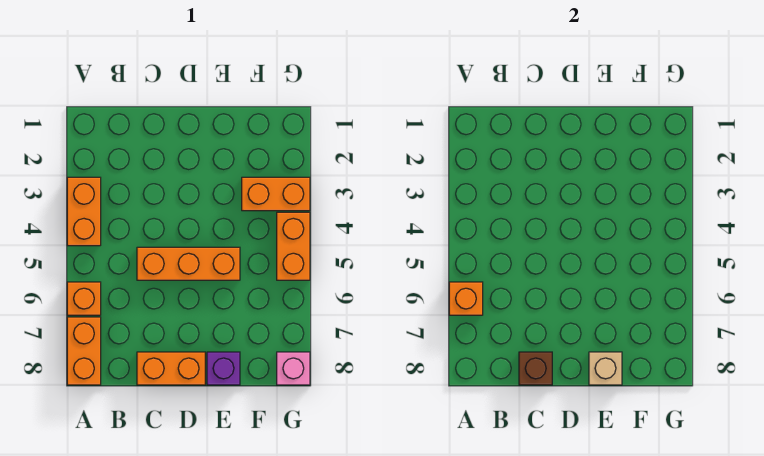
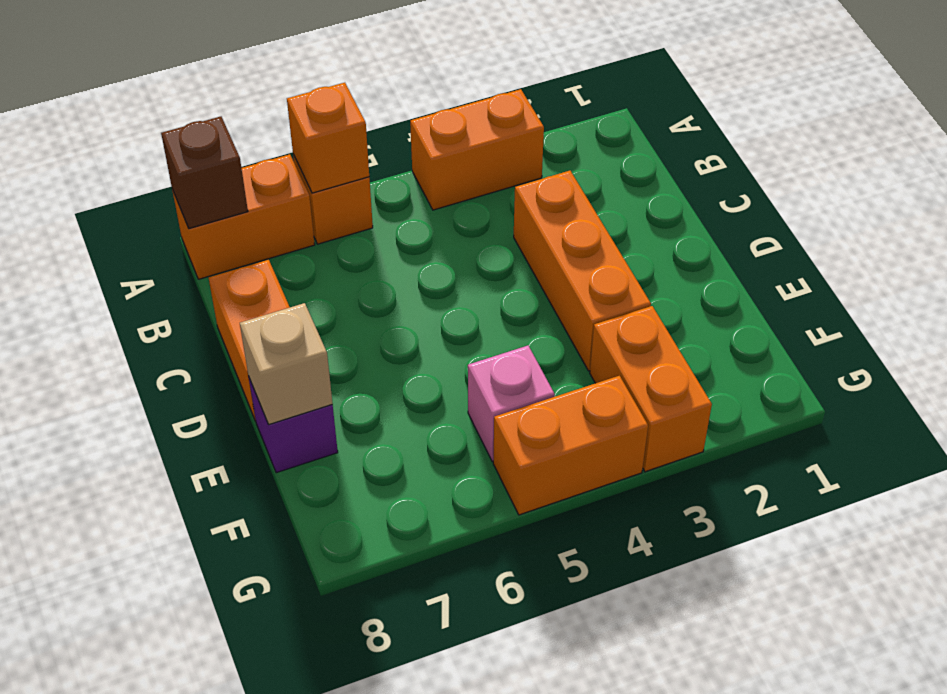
orange brick C5:E5 level 1 -> orange brick C3:E3 level 1
brown brick C8 level 2 -> brown brick A8 level 2
pink brick G8 level 1 -> pink brick F5 level 1

